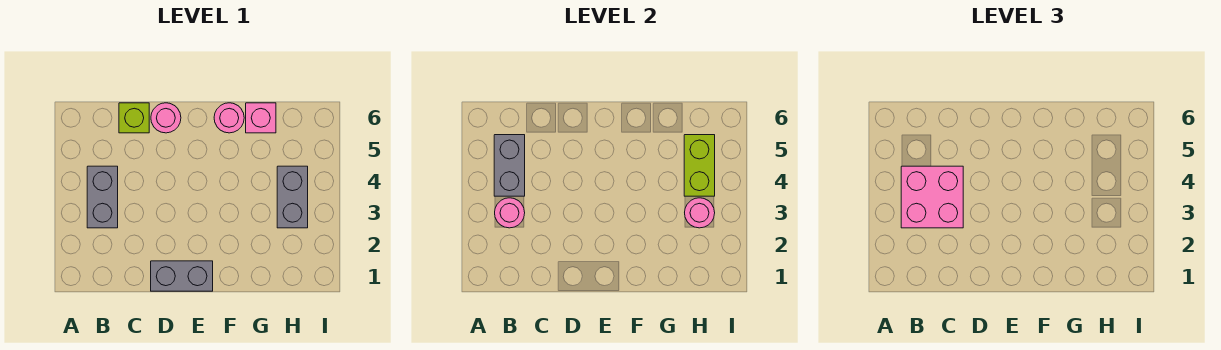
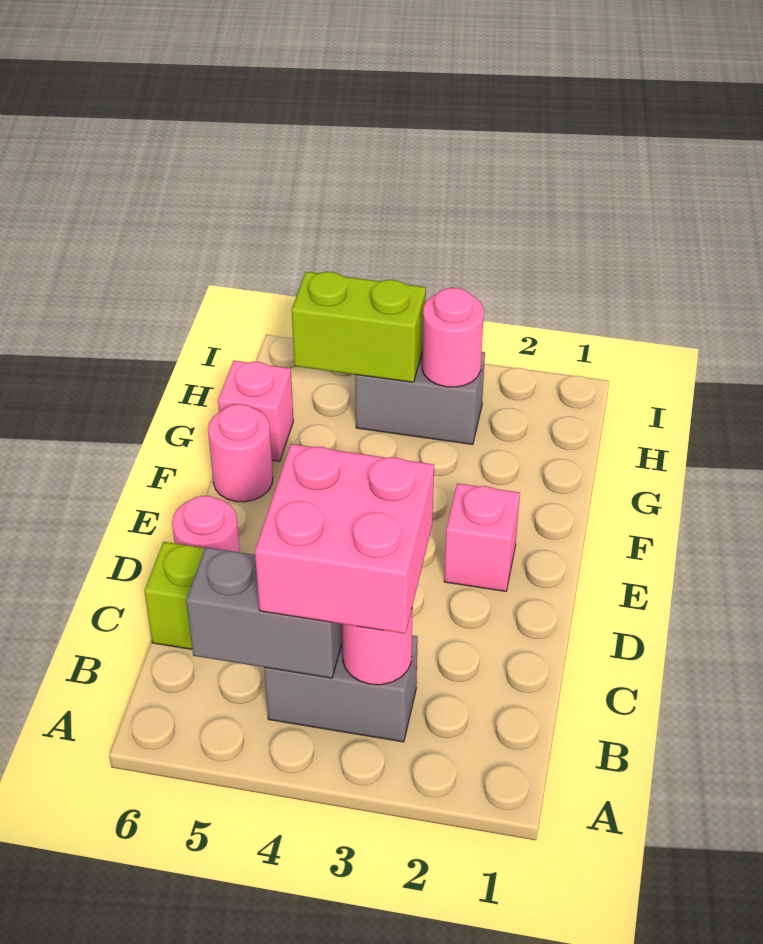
grey brick D1:E1 level 1 -> none
none -> pink brick E2 level 1

